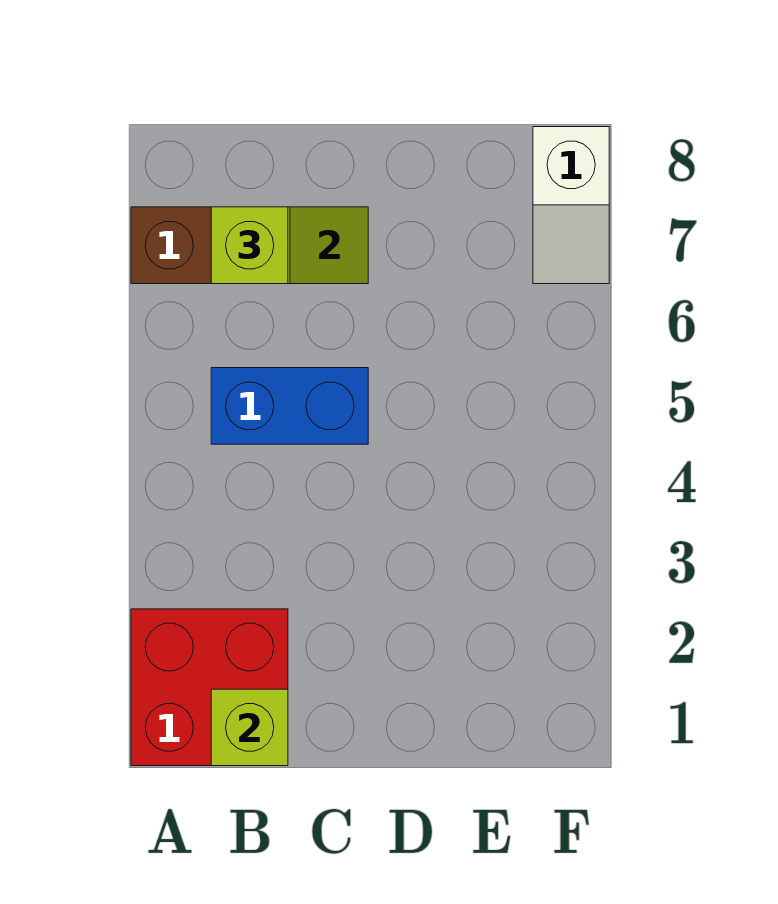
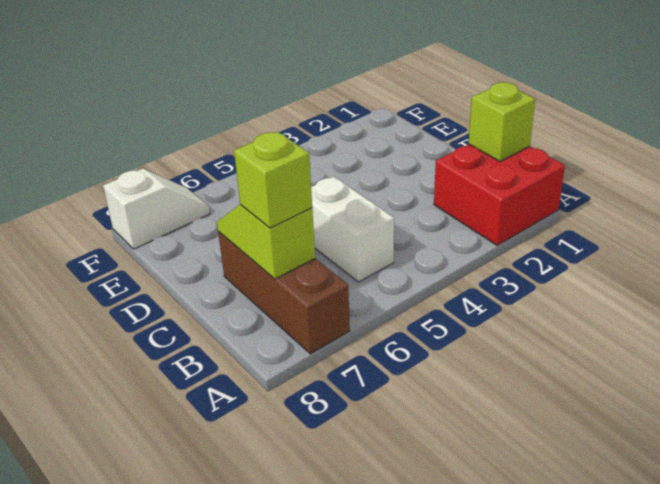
blue brick B5:C5 level 1 -> white brick B5:C5 level 1

